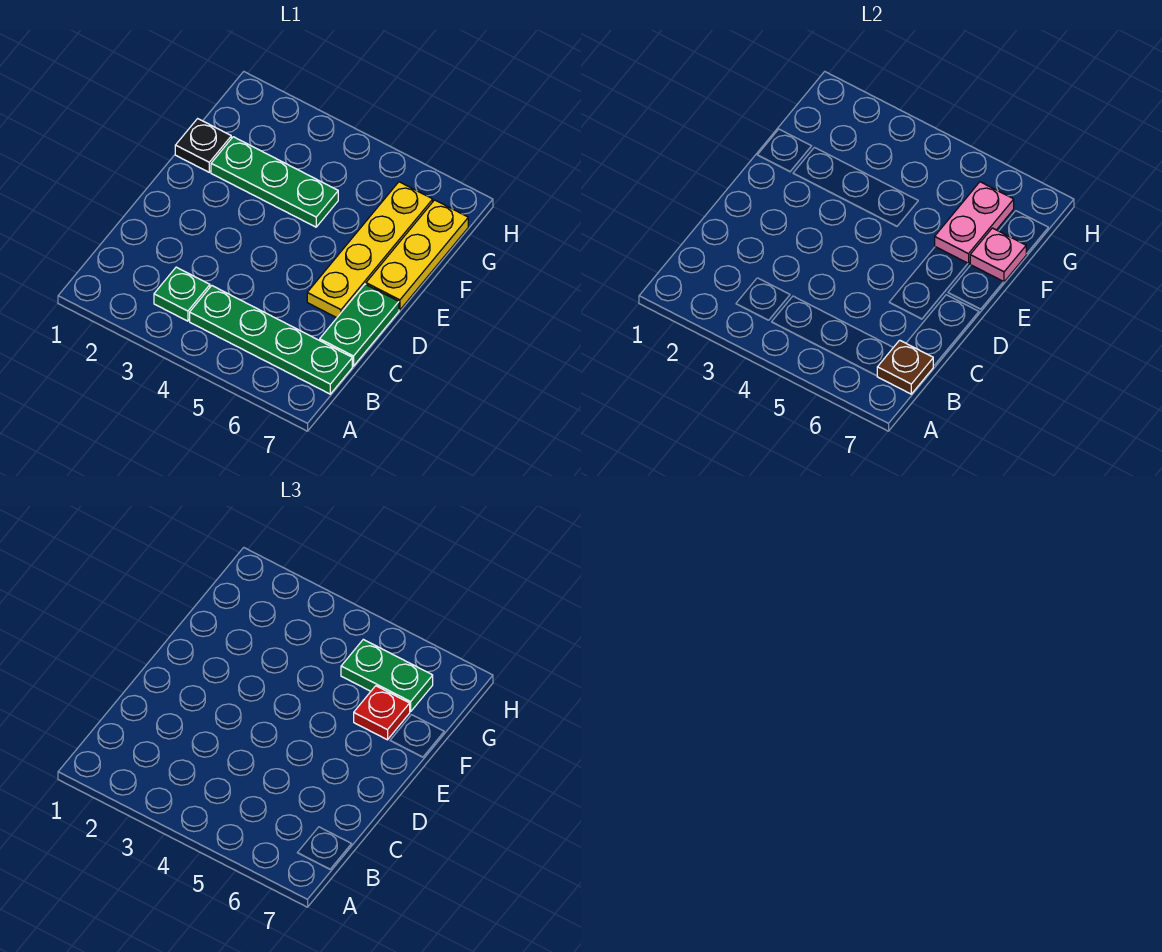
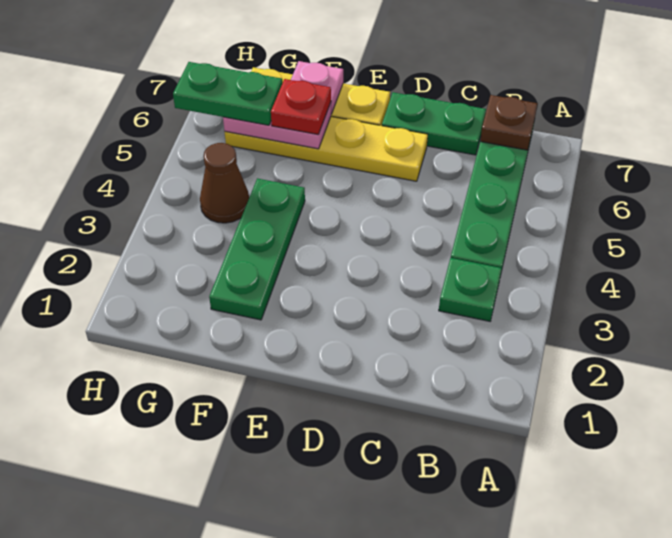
black plate F1 level 1 -> none
none -> brown cone G4 level 1
green plate G5:G6 level 3 -> green plate G6:H6 level 3

